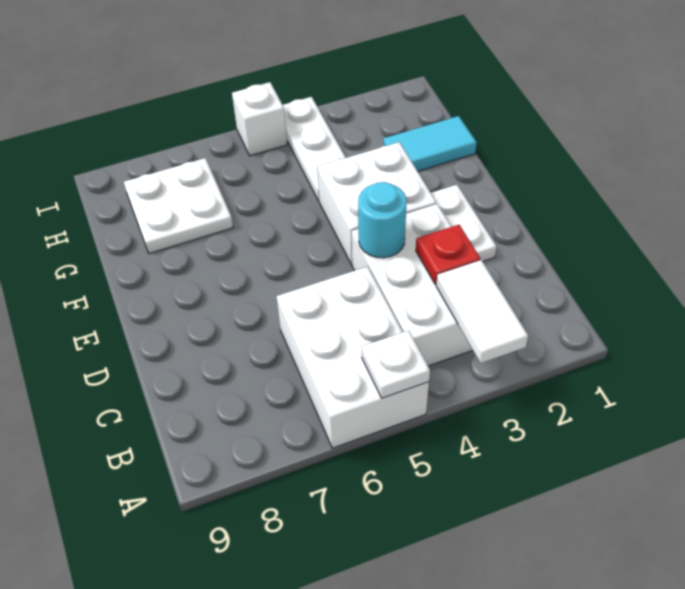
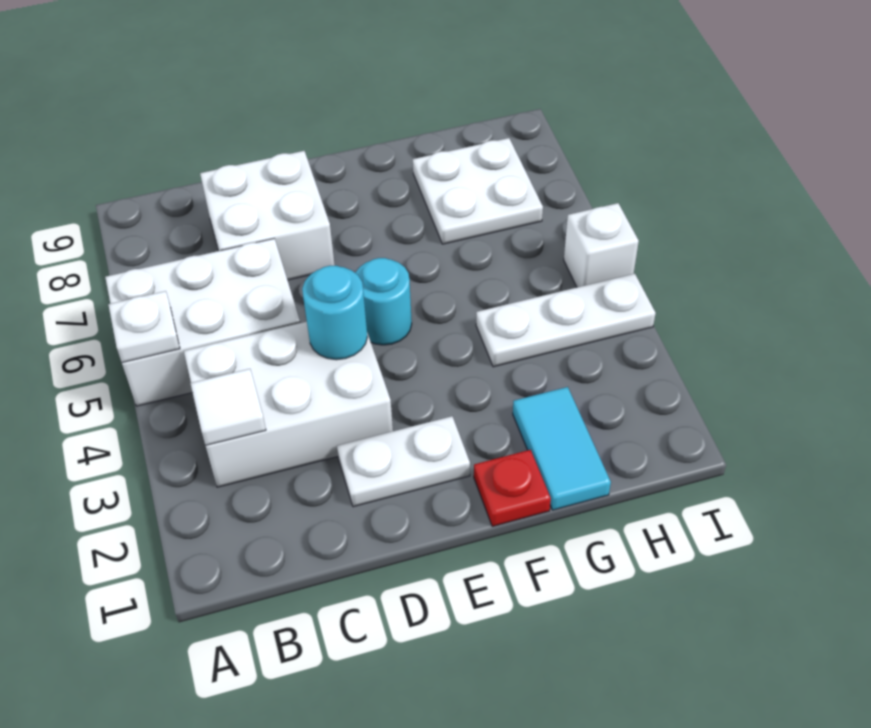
white tile A3:B3 level 2 -> white tile B3 level 2
red plate C3 level 2 -> red plate F1 level 1
white brick E3:F4 level 1 -> white brick C7:D8 level 1
none -> cyan round brick E5 level 1

